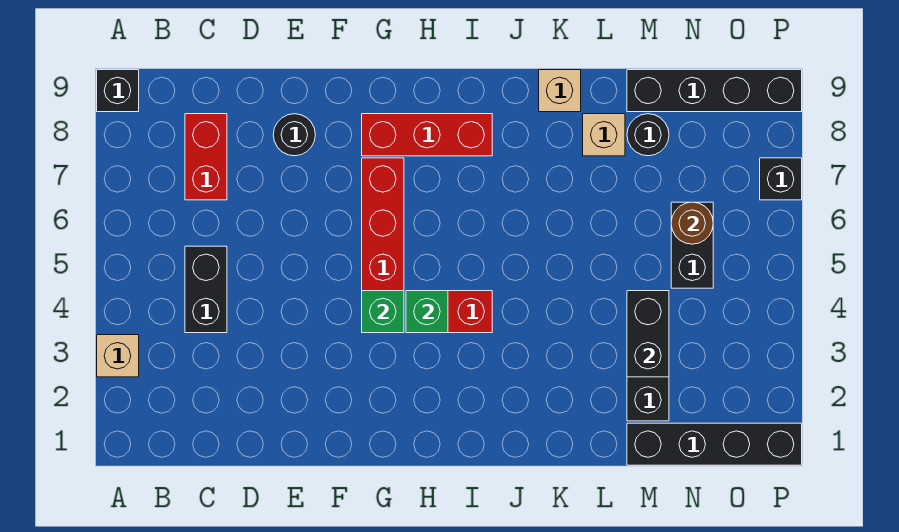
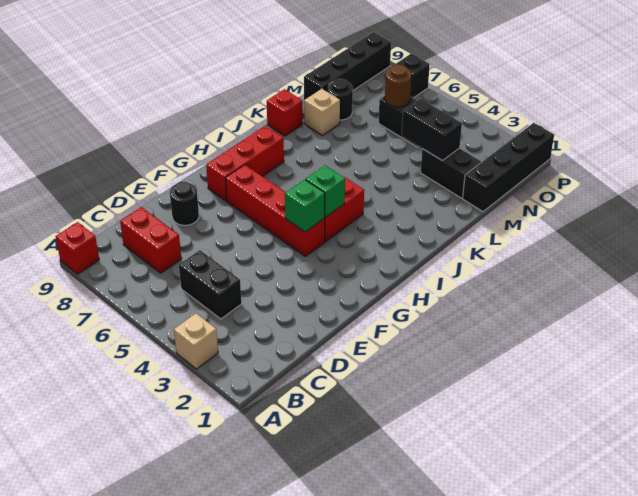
black brick A9 level 1 -> red brick A9 level 1
tan brick K9 level 1 -> red brick K9 level 1

